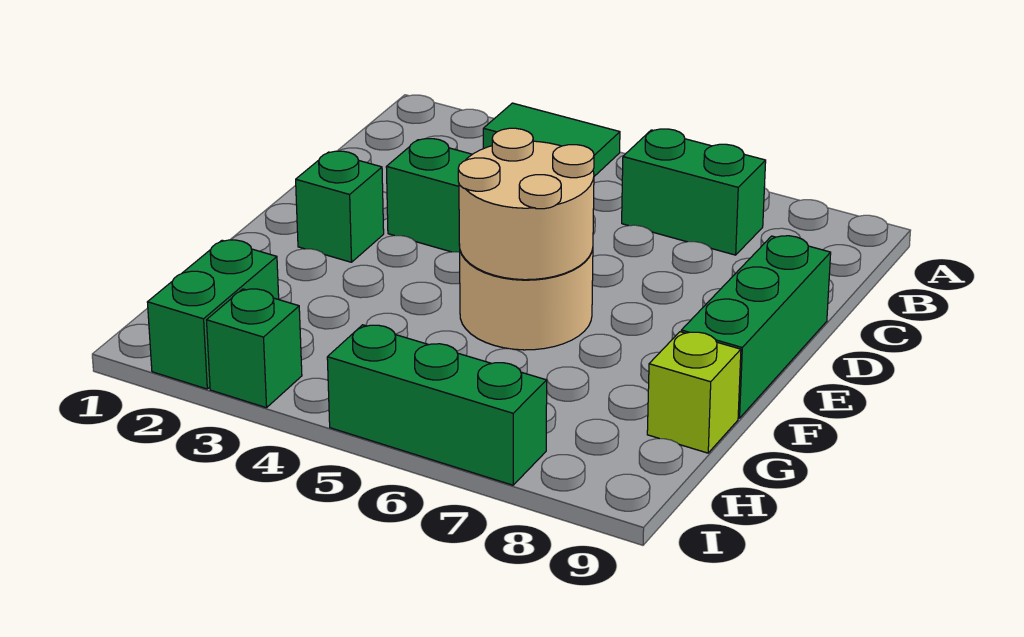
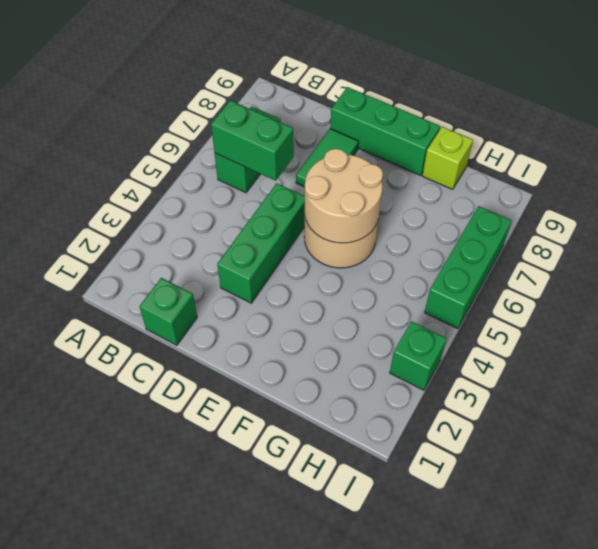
green tile A3:A4 level 1 -> green tile D7:D8 level 1
green brick E2 level 1 -> green brick C1 level 1
green brick H2:I2 level 1 -> green brick B6:C6 level 2

